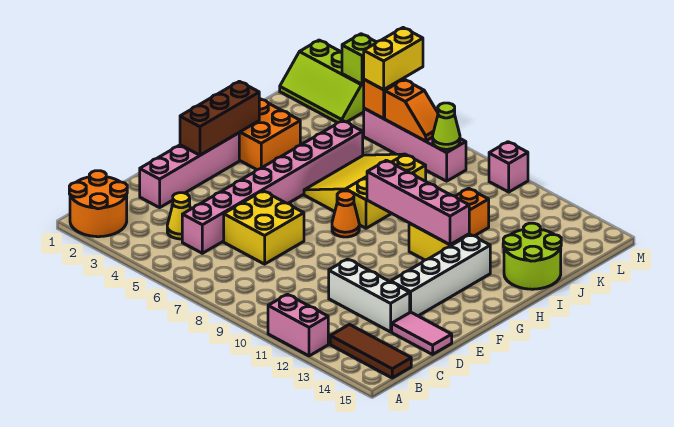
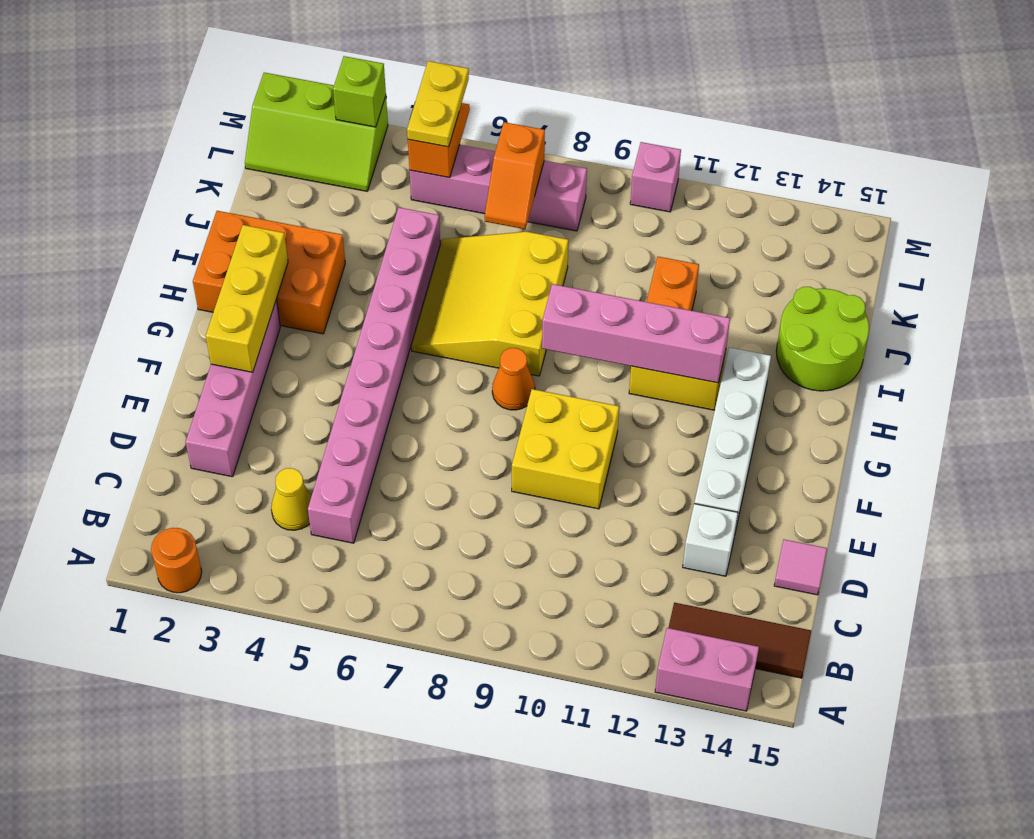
orange round brick A1:B2 level 1 -> orange round brick A2 level 1
pink brick A11:A12 level 1 -> pink brick A13:A14 level 1
yellow brick D6:E7 level 1 -> yellow brick E9:F10 level 1
white brick D11:D13 level 1 -> white brick D13 level 1
pink tile D14:D15 level 1 -> pink tile D15 level 1
brown brick F2:H2 level 2 -> yellow brick F2:H2 level 2
yellow brick L5:M5 level 3 -> yellow plate L5:M5 level 3
orange slope L6:L7 level 2 top 6 -> orange slope K7:L7 level 2 top L
lime cone L8 level 2 -> none

